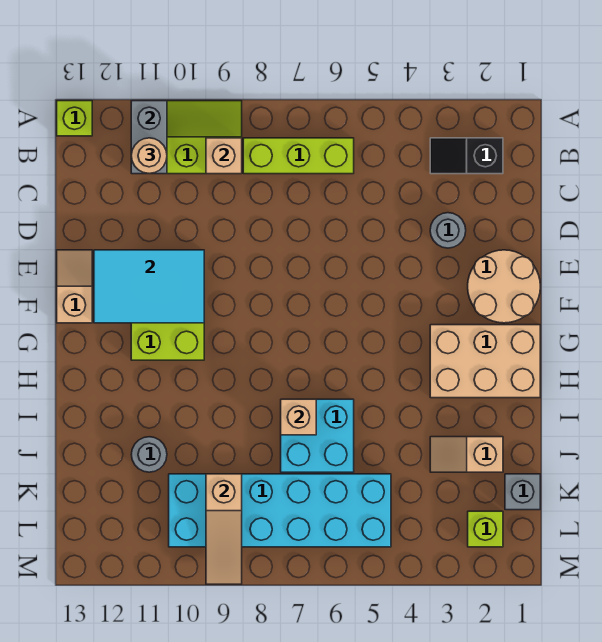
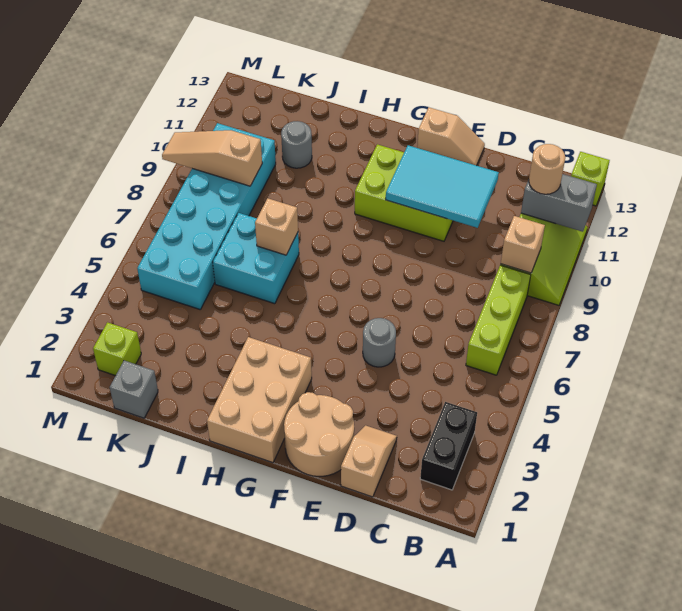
black slope B2:B3 level 1 top 2 -> black brick B2:B3 level 1
grey round brick D3 level 1 -> grey round brick E5 level 1
cyan tile E10:F12 level 2 -> cyan tile D10:F11 level 2
tan slope J2:J3 level 1 top 2 -> tan slope D1:D2 level 1 top 1

